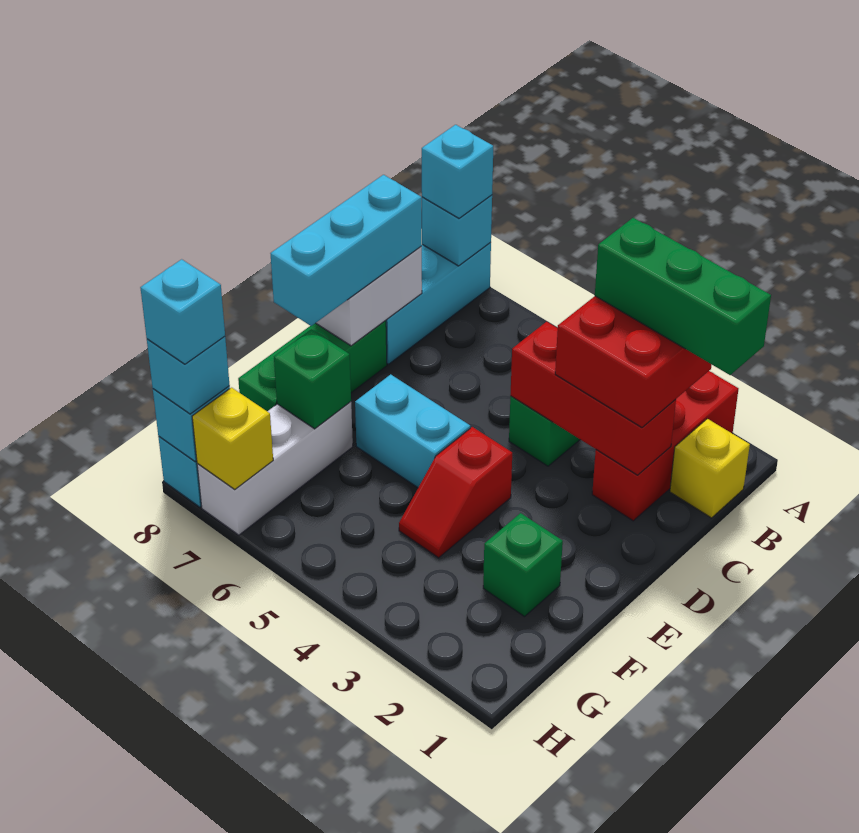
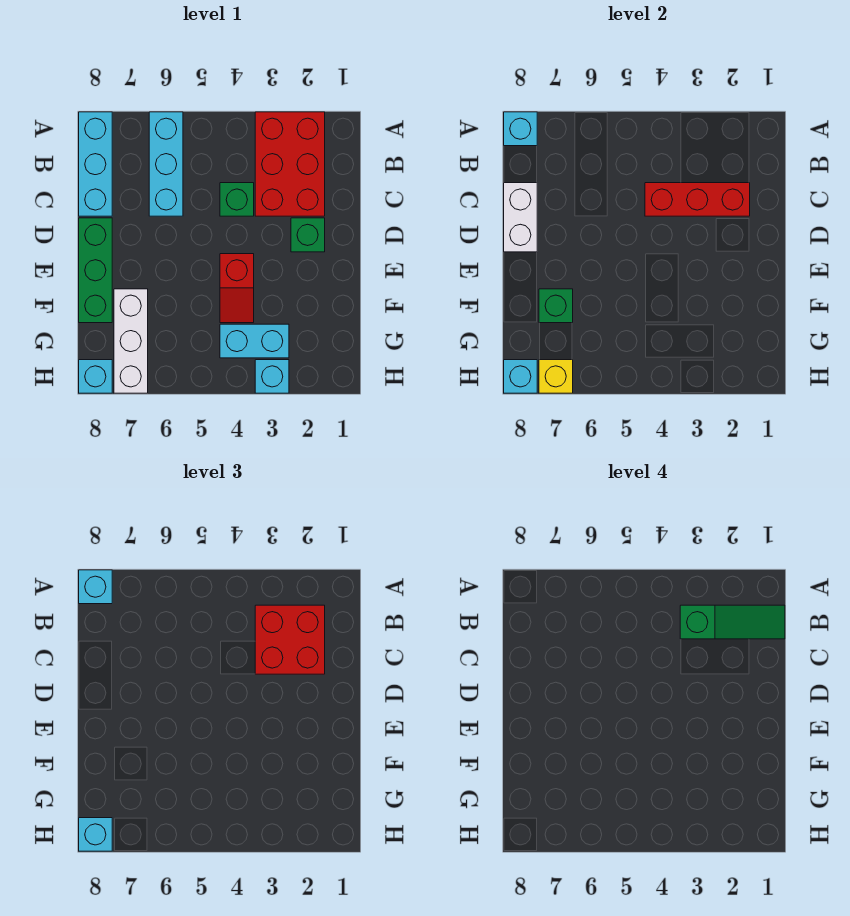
red brick A2:C2 level 1 -> red brick A2:C3 level 1
yellow brick B1 level 1 -> none
green brick B1:B3 level 4 -> green slope B1:B3 level 4 top 3
cyan brick C8:E8 level 3 -> cyan brick A6:C6 level 1
cyan brick E5:E6 level 1 -> cyan brick G3:G4 level 1
green brick F2 level 1 -> green brick D2 level 1
cyan brick H8 level 4 -> cyan brick H3 level 1

